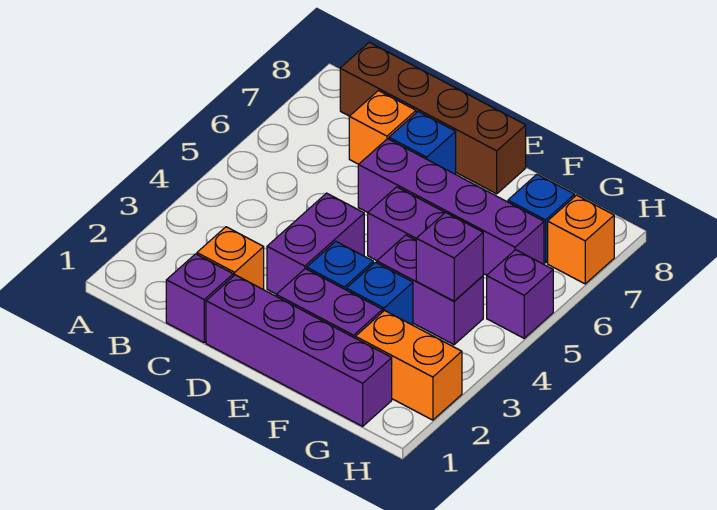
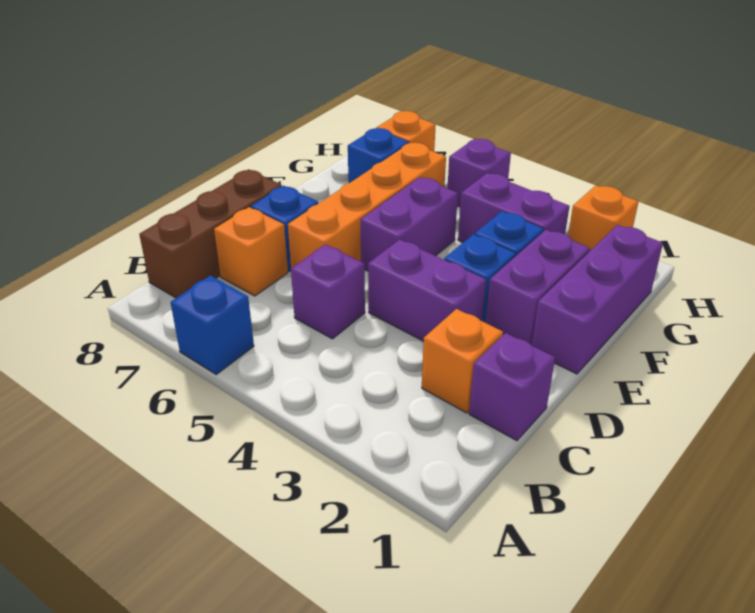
none -> blue brick A6 level 1
brown brick B8:E8 level 1 -> brown brick B8:D8 level 1
purple brick D1:G1 level 1 -> purple brick E1:G1 level 1
purple brick D6:G6 level 1 -> orange brick D6:G6 level 1
purple brick F4:G4 level 1 -> purple brick G3:G4 level 1
orange brick G2:H2 level 1 -> orange brick H2 level 1
purple brick G4 level 2 -> purple brick C5 level 1

